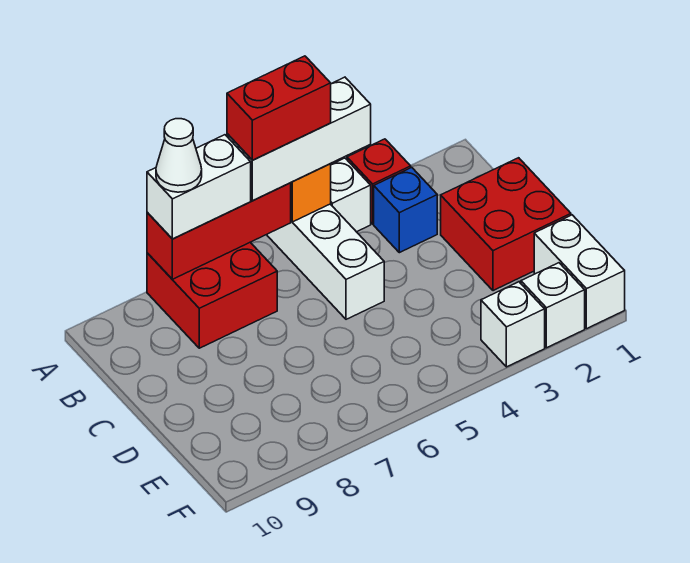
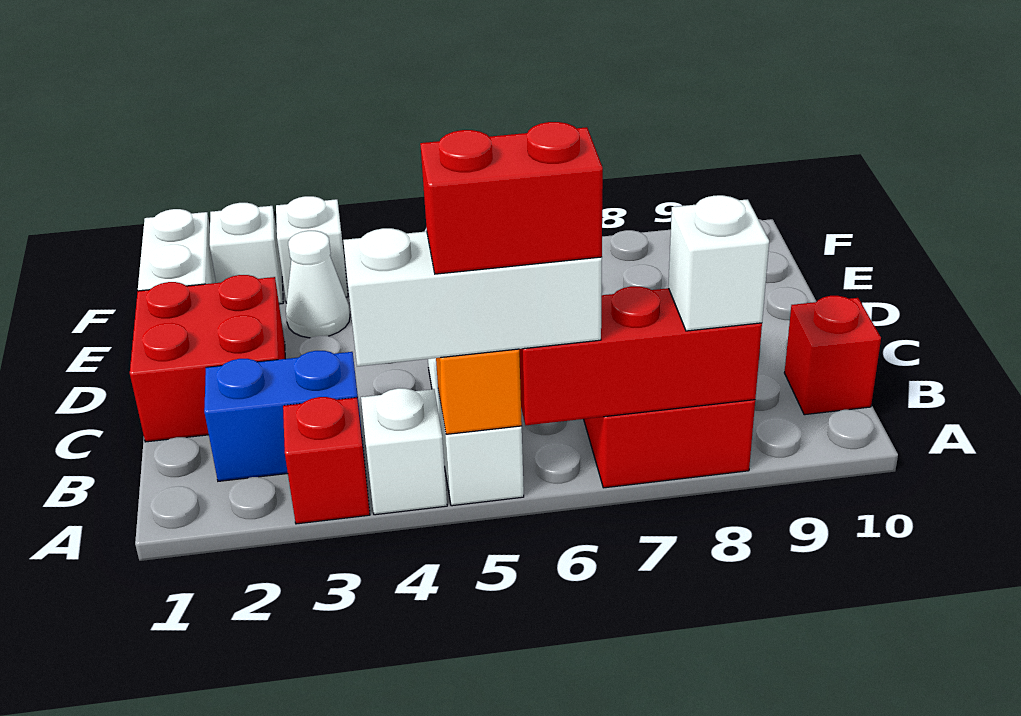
white brick A7:A8 level 3 -> white brick A8 level 3
white cone A8 level 4 -> white cone E3 level 1
blue brick B3 level 1 -> blue brick B2:B3 level 1
none -> red brick B10 level 1

